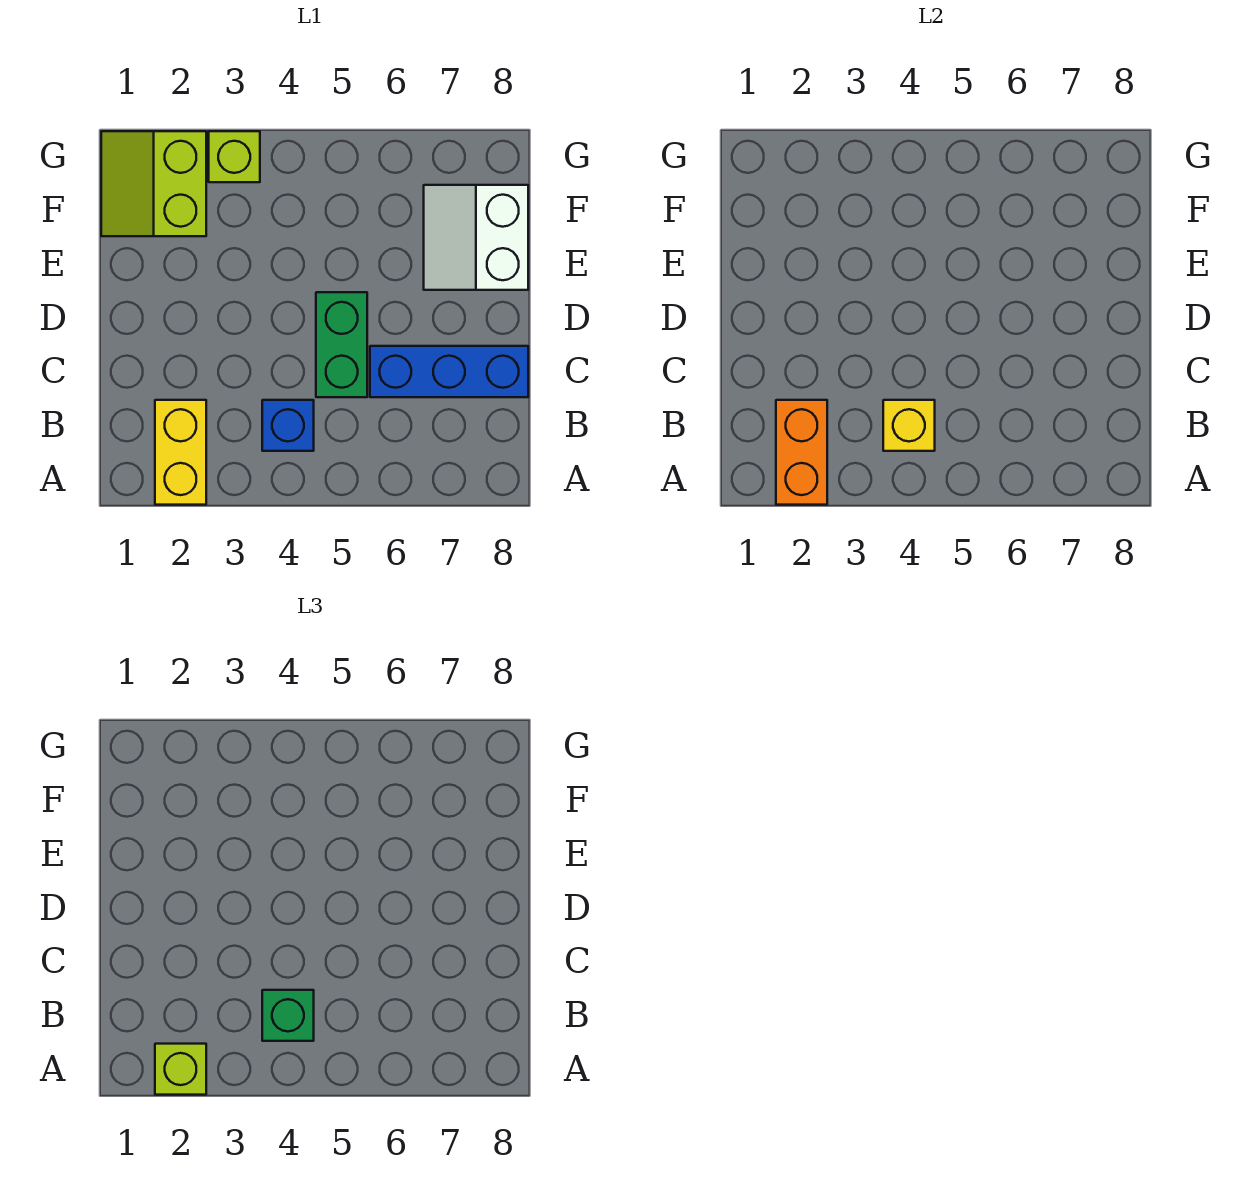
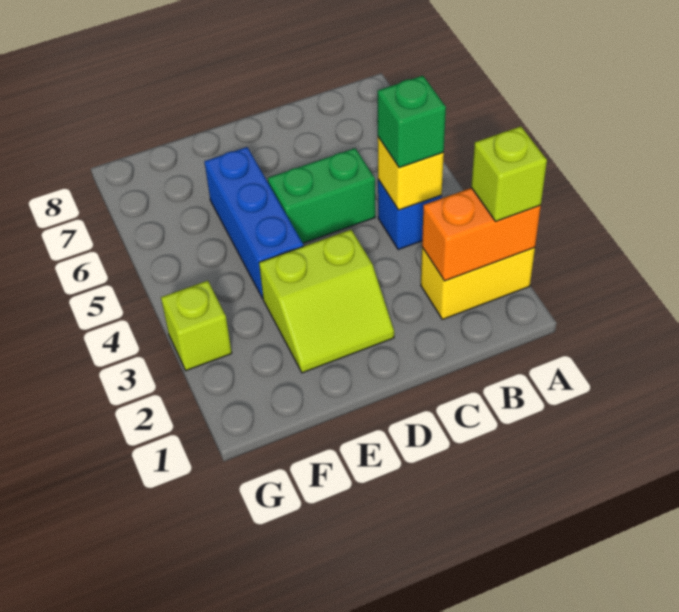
blue brick C6:C8 level 1 -> blue brick E4:E6 level 1
white slope E7:F8 level 1 top 8 -> none
lime slope F1:G2 level 1 top 2 -> lime slope D2:E3 level 1 top 3

